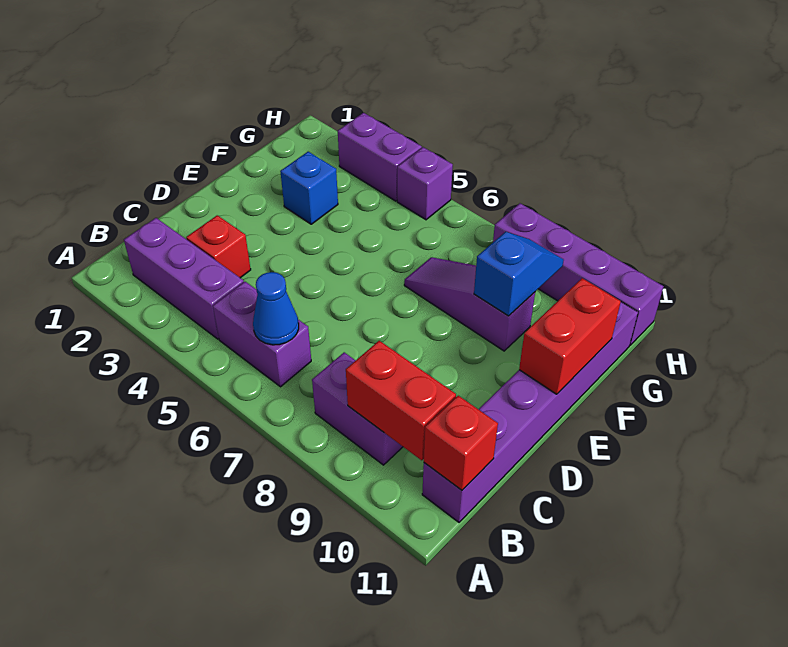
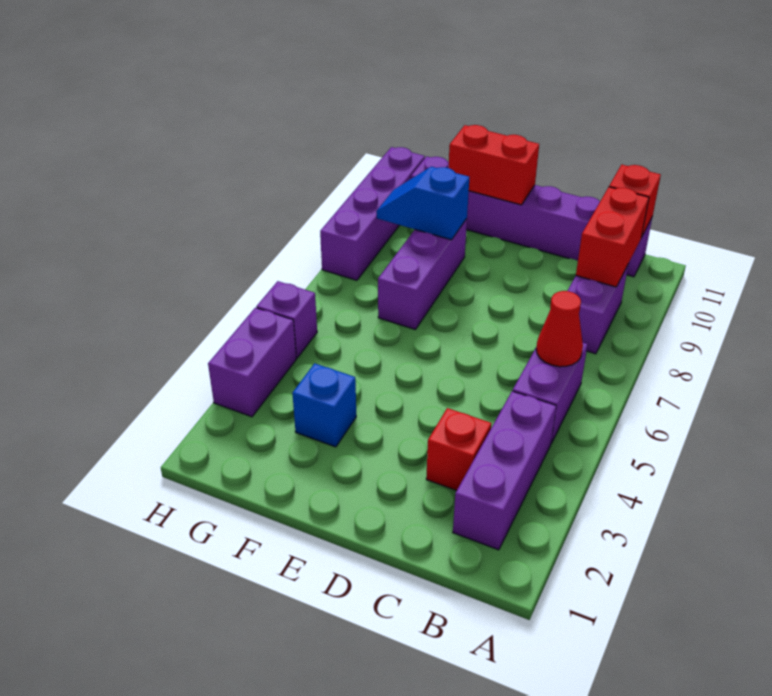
blue cone B6 level 2 -> red cone B6 level 2
purple slope F7:F9 level 1 top 9 -> purple brick F7:F9 level 1

